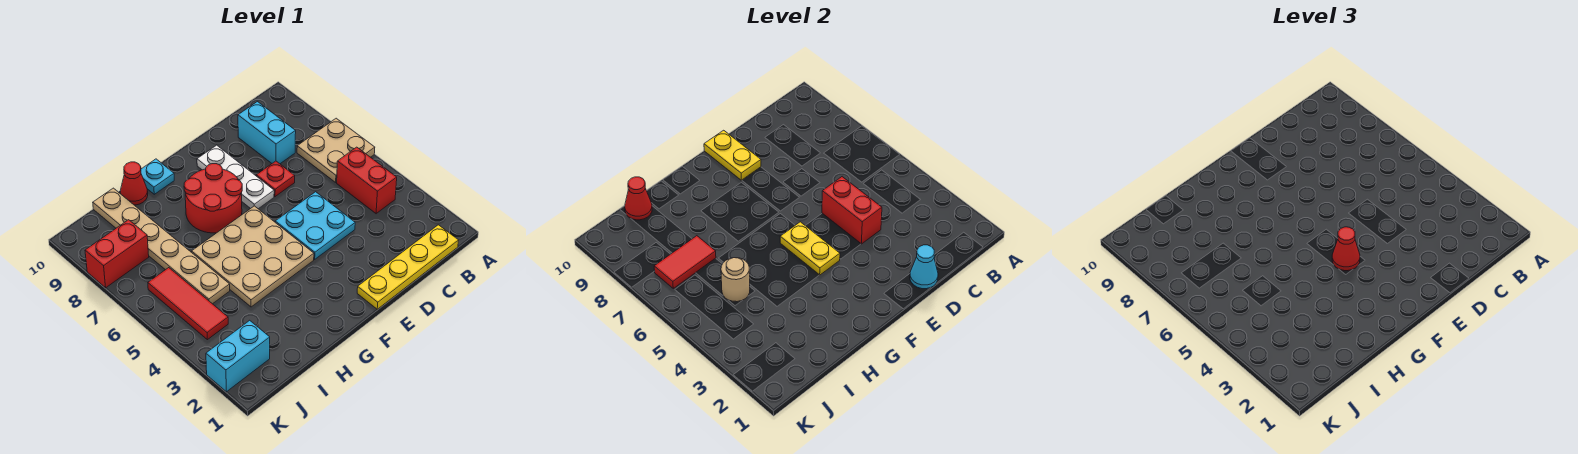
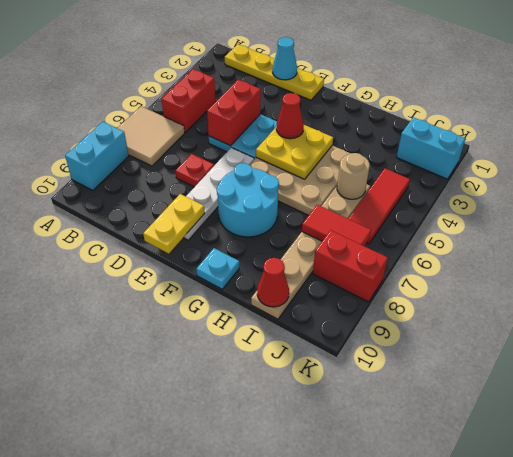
tan plate A6:B7 level 1 -> tan tile A6:B7 level 1
cyan brick C8:C9 level 1 -> cyan brick A8:A9 level 1
white plate E7:E9 level 1 -> white plate E6:E9 level 1
yellow plate F4:F5 level 2 -> yellow plate F4:G5 level 2
red round brick F7:G8 level 1 -> cyan round brick F7:G8 level 1
red cone H10 level 1 -> none

